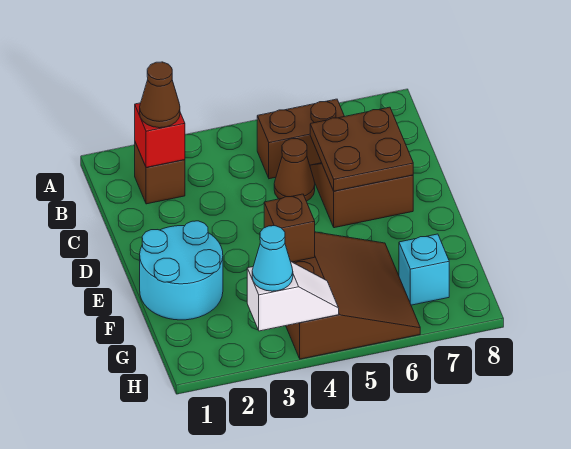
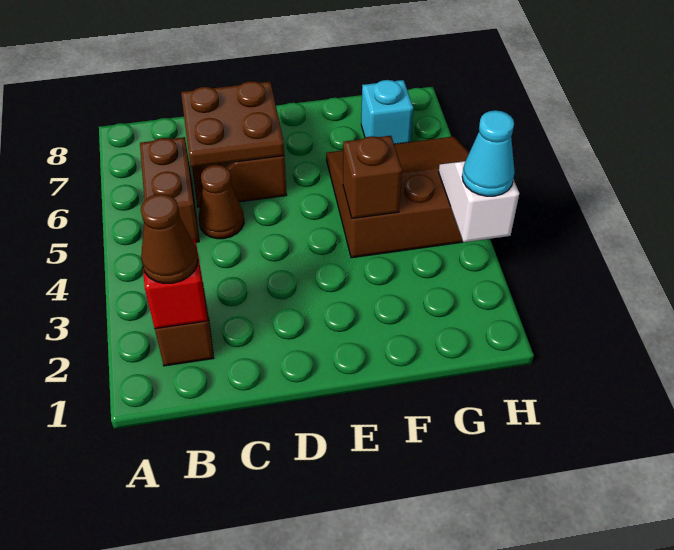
cyan round brick E1:F2 level 1 -> none

